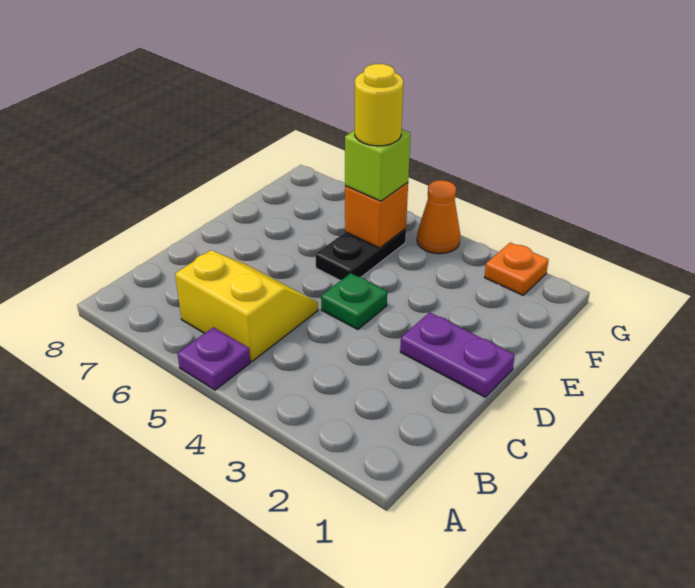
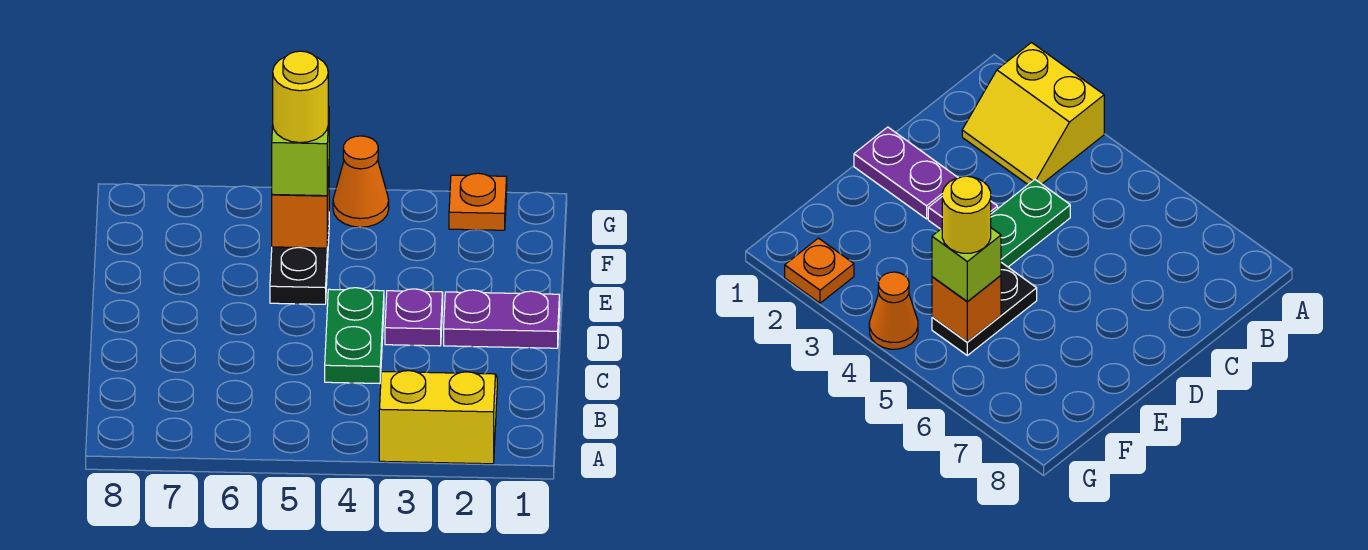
purple plate A5 level 1 -> purple plate D3 level 1
yellow slope B5:C6 level 1 top B -> yellow slope A2:B3 level 1 top A
green plate D4 level 1 -> green plate C4:D4 level 1

